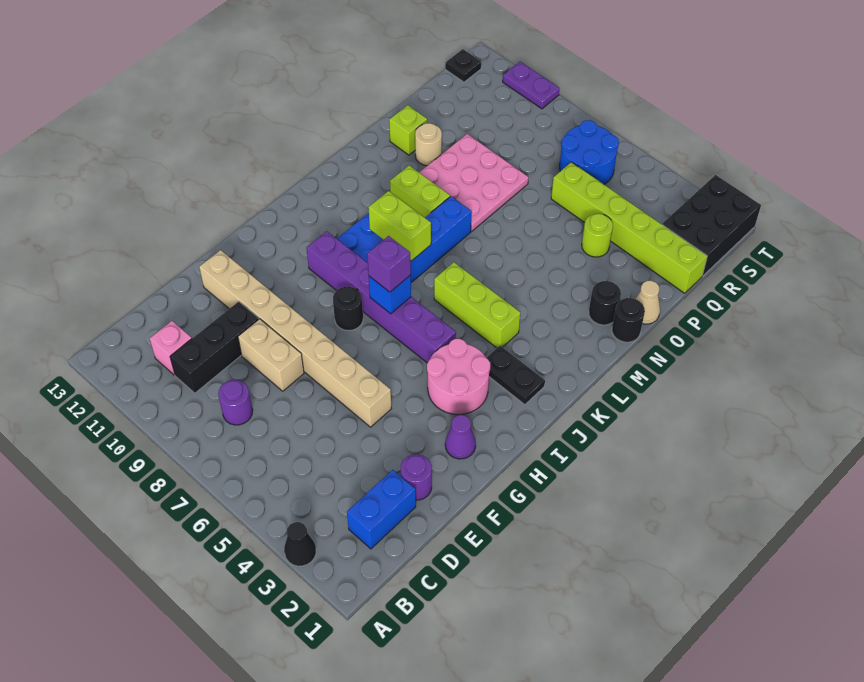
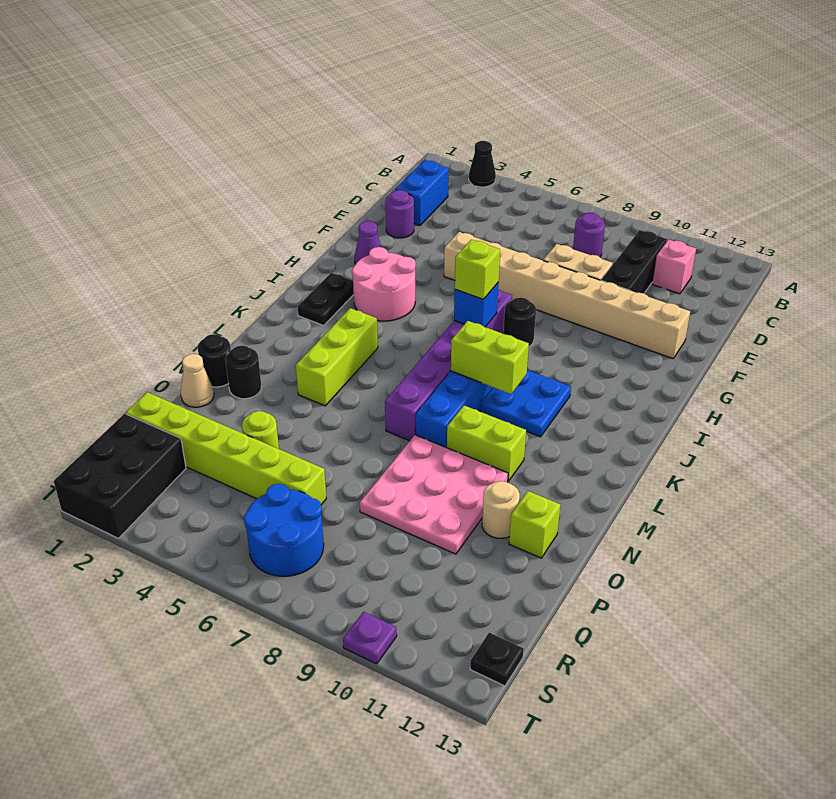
purple brick I5:I10 level 1 -> purple brick H7:M7 level 1
purple brick I7 level 3 -> lime brick I7 level 3
black plate J2:J3 level 1 -> black plate I2:J2 level 1
lime brick K4:K6 level 1 -> lime brick K4:M4 level 1
purple plate T10:T11 level 1 -> purple plate T10 level 1

